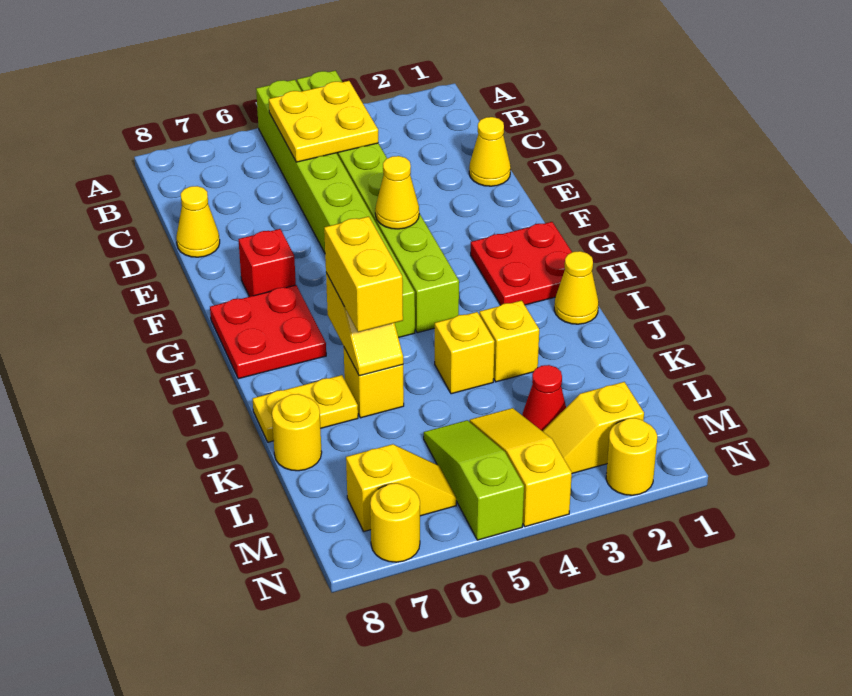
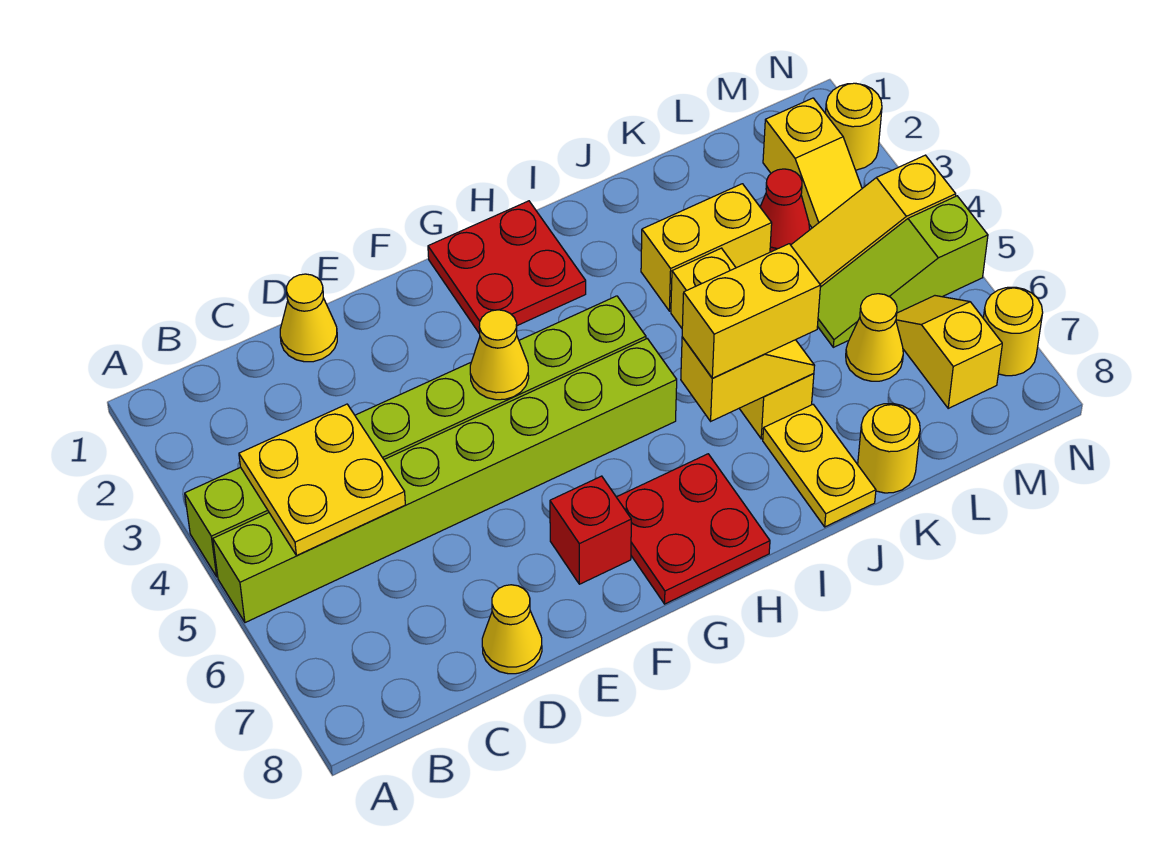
yellow cone I1 level 1 -> yellow cone L6 level 1
yellow brick J3 level 1 -> yellow brick J3:K3 level 1

